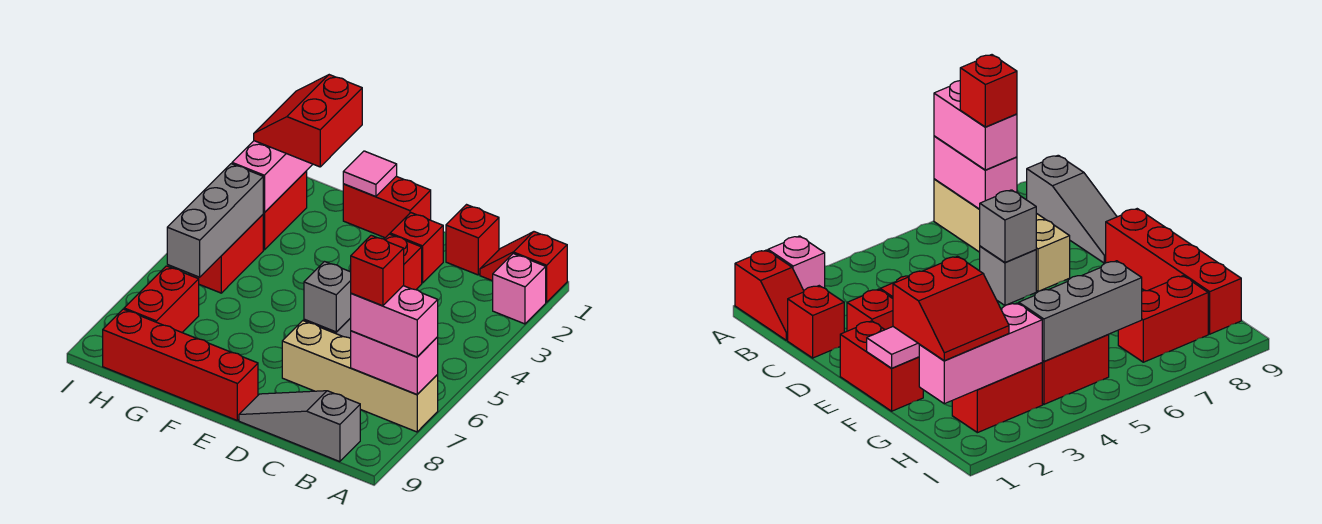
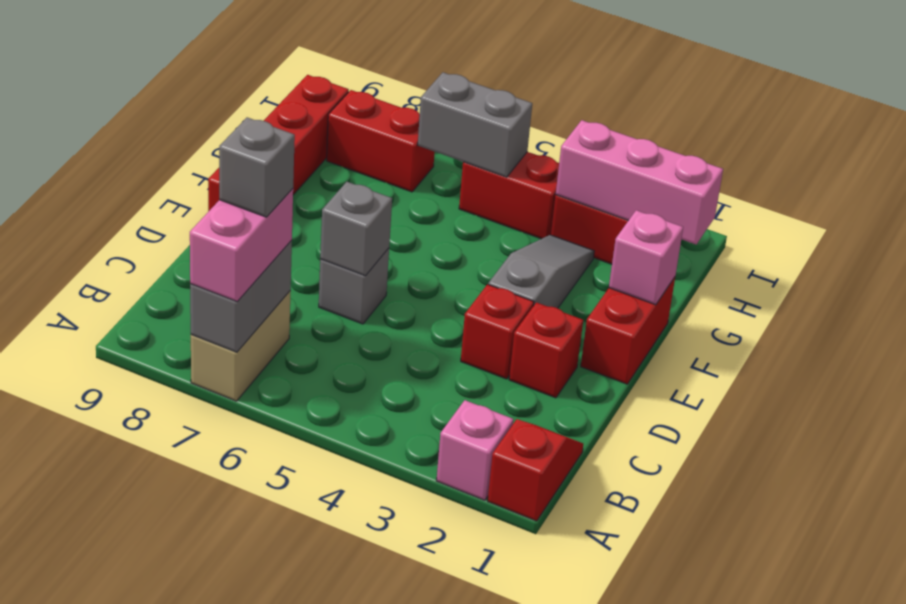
tan brick A7:D7 level 1 -> tan brick A7:B7 level 1
pink brick A7:B7 level 2 -> grey brick A7:B7 level 2
red brick B7 level 4 -> grey brick B7 level 4
grey slope B9:D9 level 1 top B -> grey slope E3:G3 level 1 top E
red brick C1 level 1 -> none
pink tile F1 level 2 -> pink brick F1 level 2
red slope G1:H2 level 3 top G -> none
grey brick H4:H6 level 2 -> grey brick H5:H6 level 2

